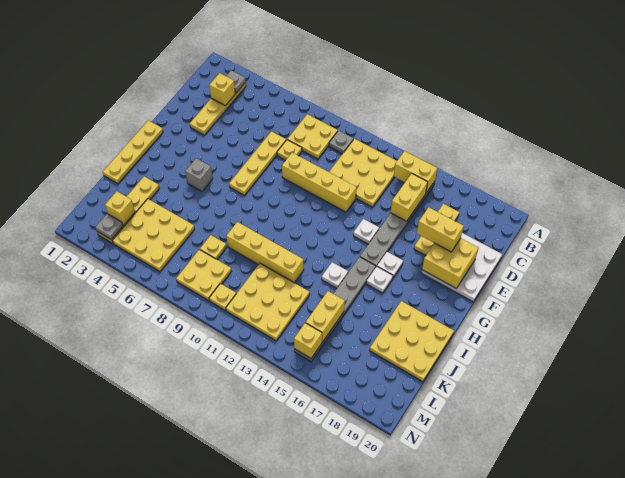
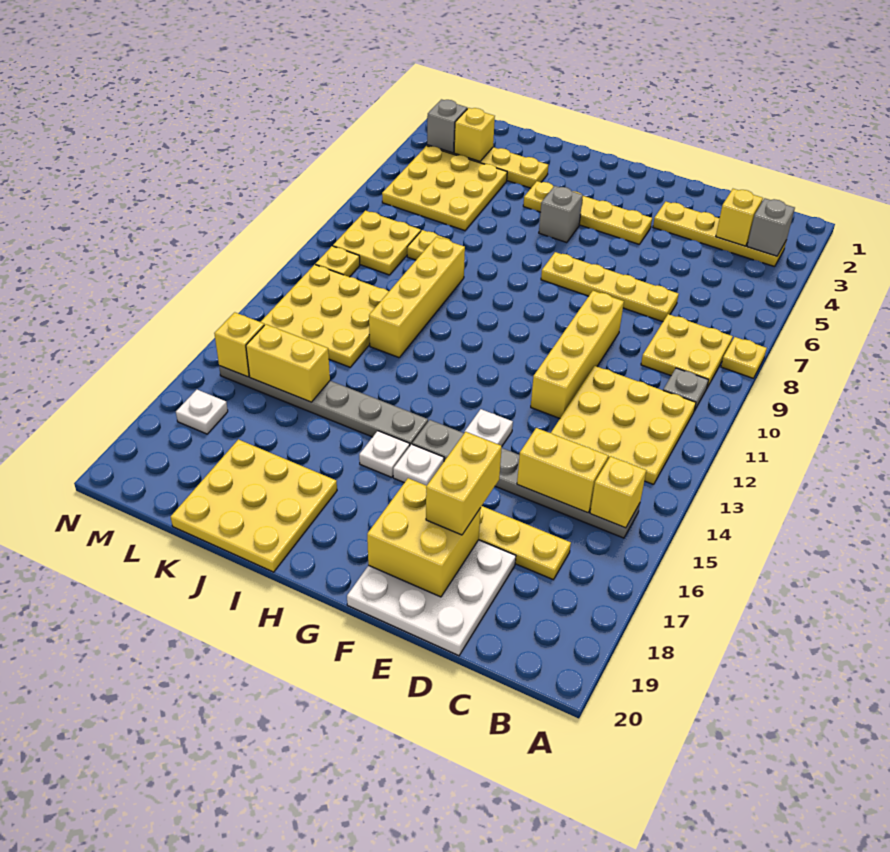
grey plate B3 level 2 -> grey brick B3 level 2
yellow brick B14:B15 level 2 -> yellow brick B15 level 2
yellow plate D8 level 1 -> yellow plate A8 level 1
yellow plate G1:J1 level 1 -> yellow plate F4:I4 level 1
white plate I14 level 1 -> white plate M17 level 1
grey plate M3 level 2 -> grey brick M3 level 2

